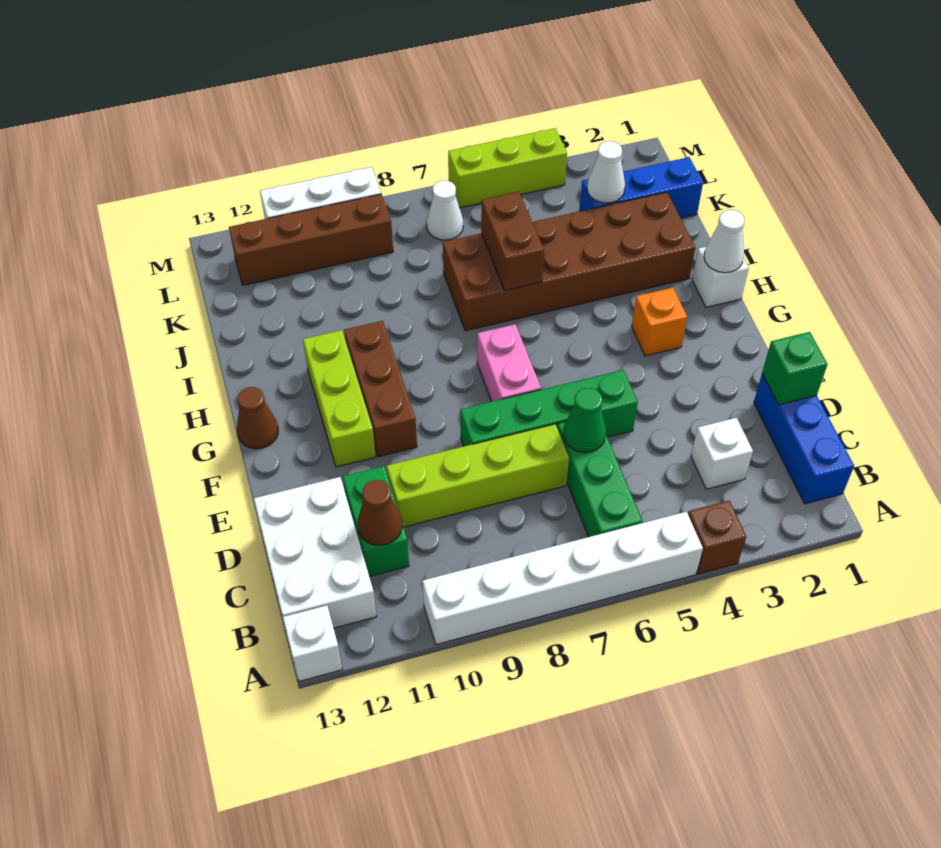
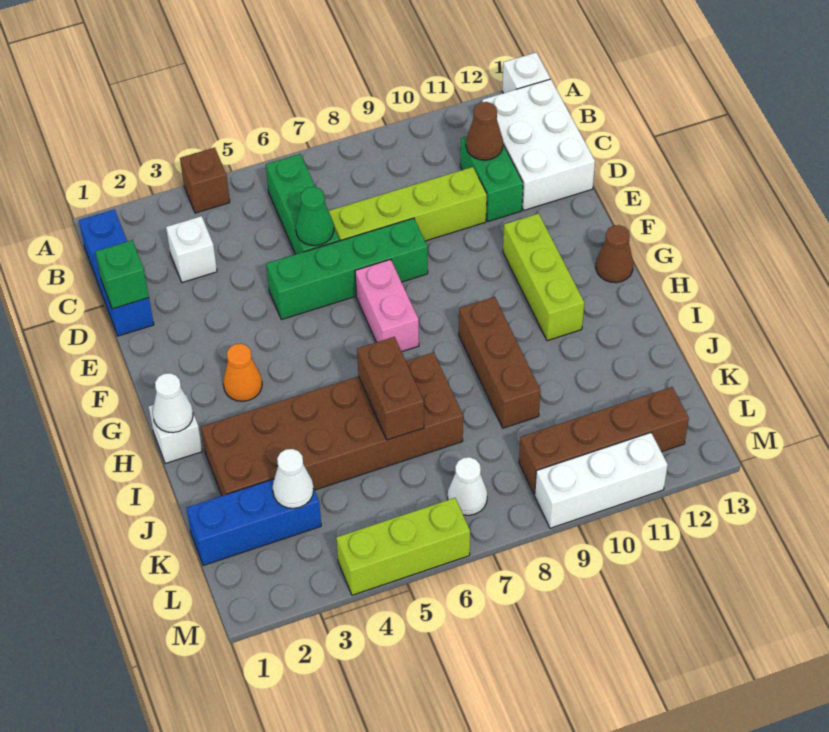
white brick A5:A10 level 1 -> none
brown brick F10:H10 level 1 -> brown brick H9:J9 level 1
orange brick G3 level 1 -> orange cone G3 level 1

